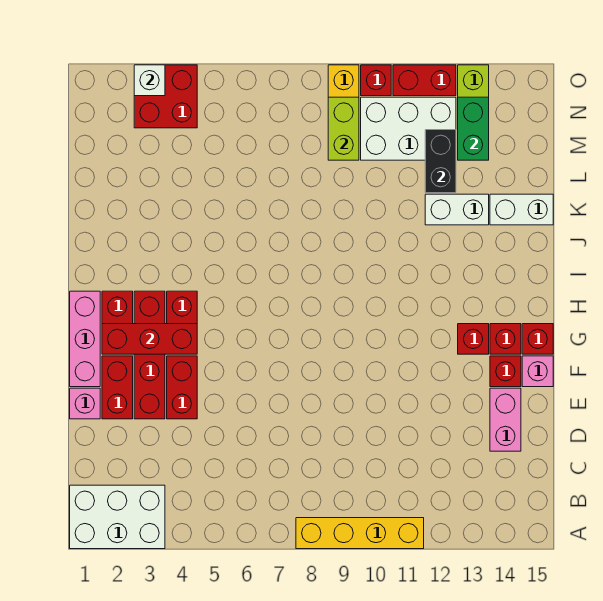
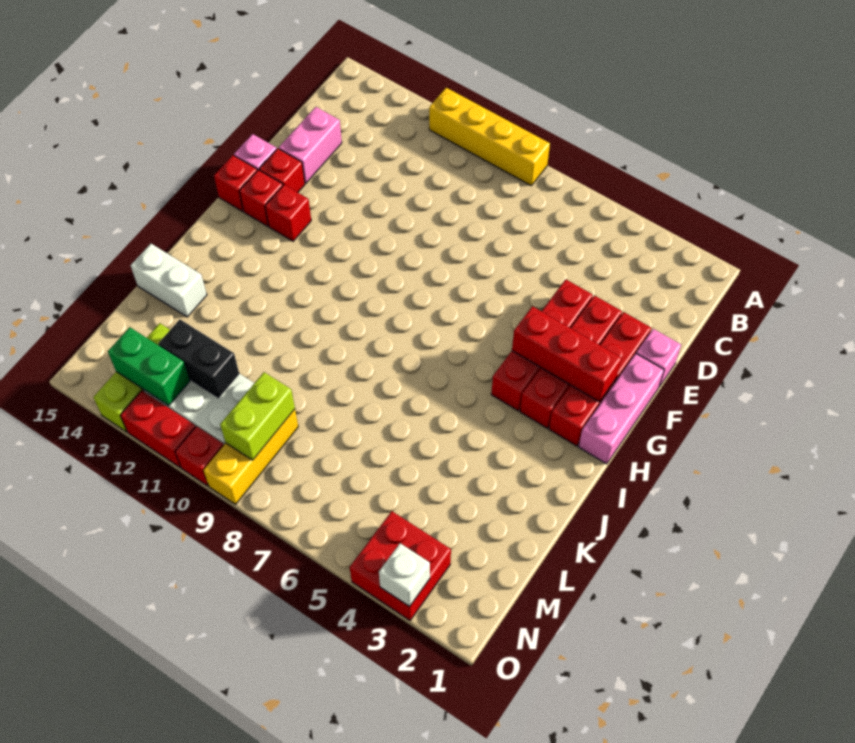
white brick A1:B3 level 1 -> none
white brick K12:K13 level 1 -> none
black brick L12:M12 level 2 -> black brick M11:M12 level 2
green brick M13:N13 level 2 -> green brick N12:N13 level 2

